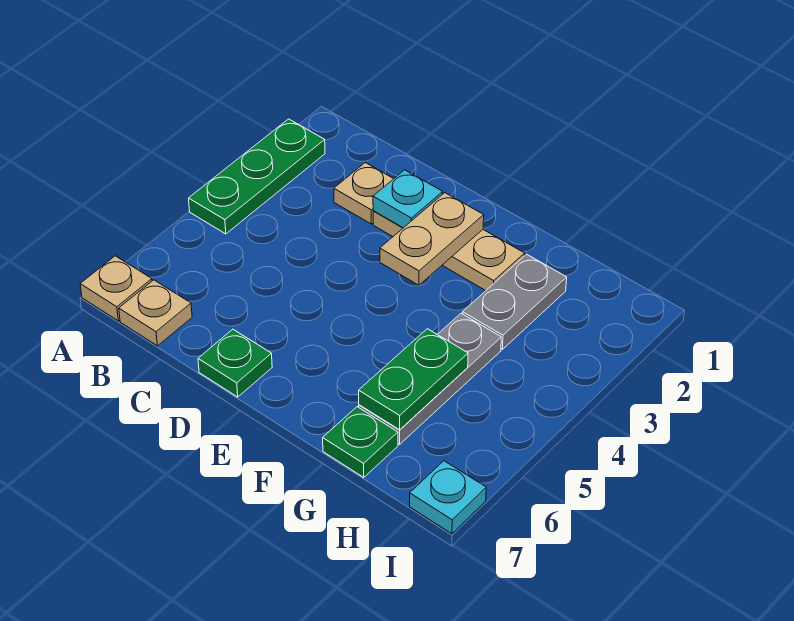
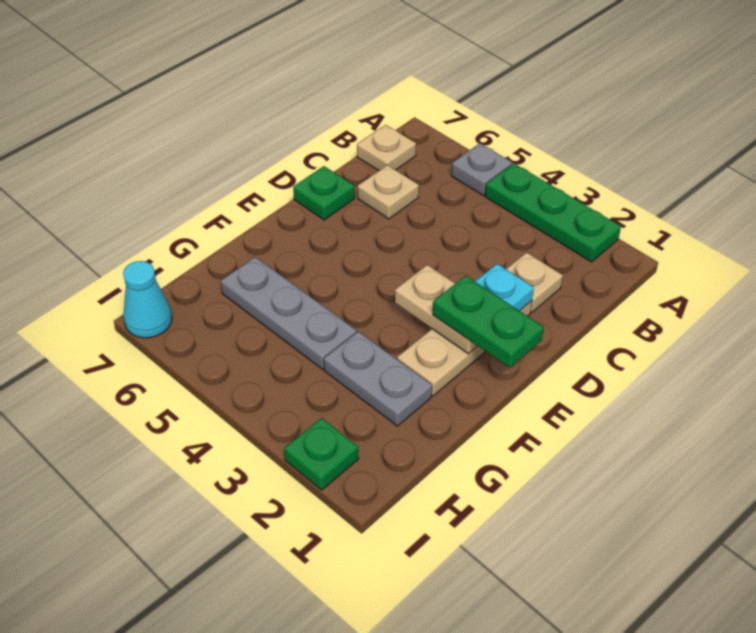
none -> grey plate A5 level 1
tan plate A7 level 1 -> tan plate C6 level 1
green plate G5:G6 level 2 -> green plate E1:E2 level 3
green plate G7 level 1 -> green plate I2 level 1
cyan plate I7 level 1 -> cyan cone I7 level 1

